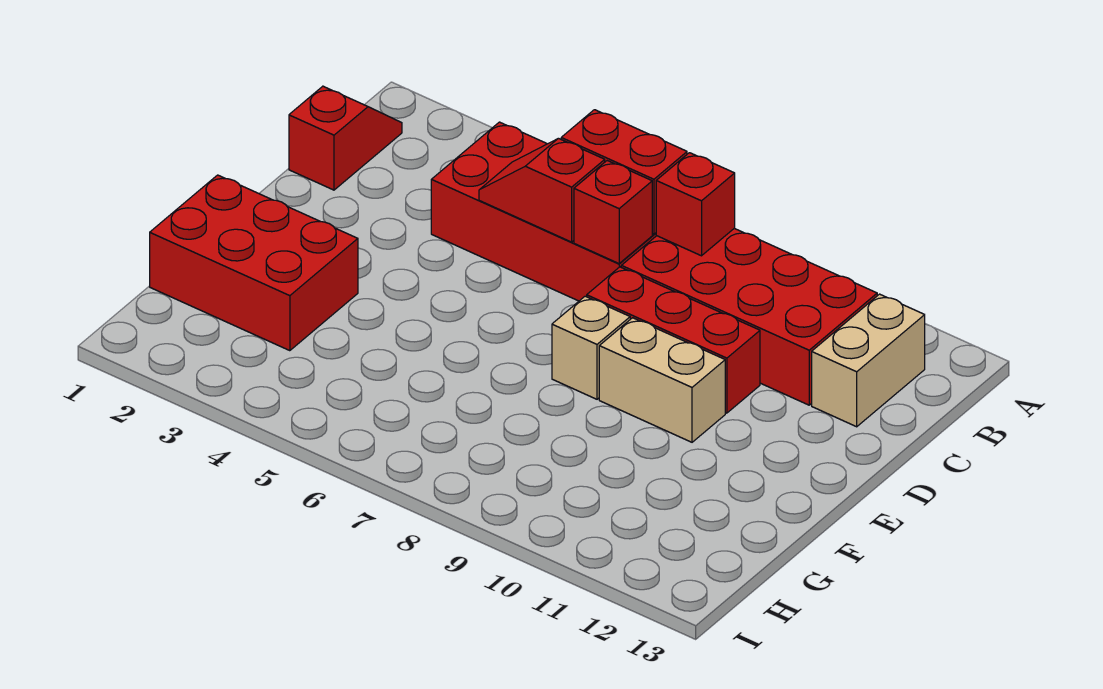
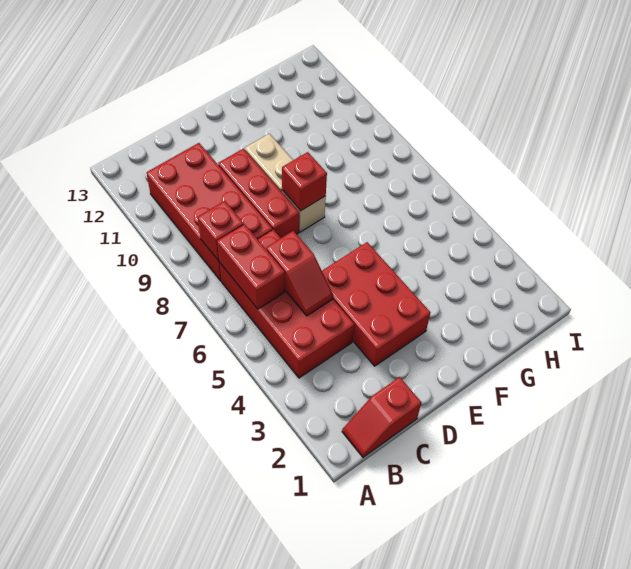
tan brick B12:C12 level 1 -> none
red brick C7 level 2 -> red brick E8 level 2
red brick F1:G3 level 1 -> red brick D3:E5 level 1

